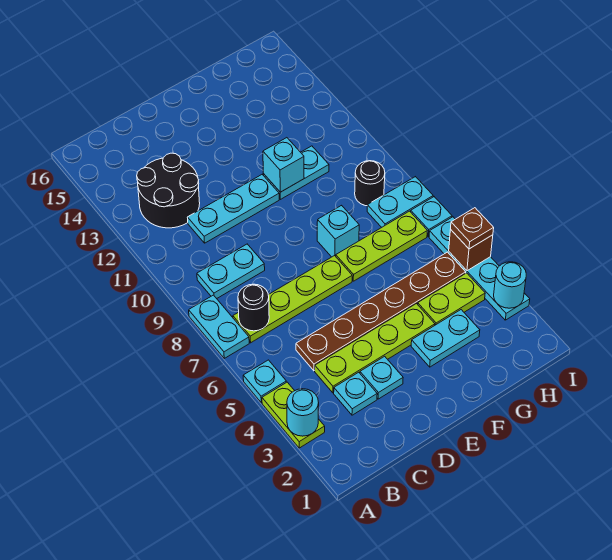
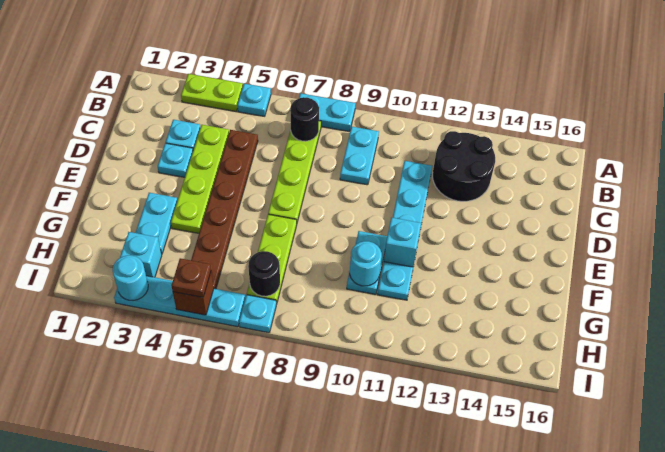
cyan round brick A3 level 2 -> cyan round brick G10 level 2
cyan brick F8 level 1 -> cyan brick H3 level 1
lime plate G4:H4 level 1 -> none
cyan plate H8:I8 level 1 -> cyan plate F10:G10 level 1
black round brick H9 level 1 -> black round brick H7 level 2

